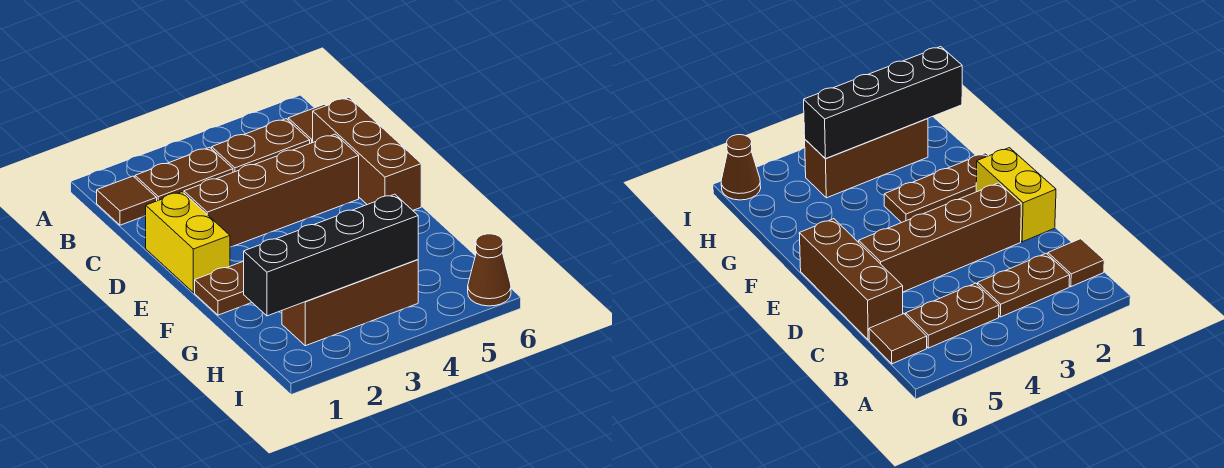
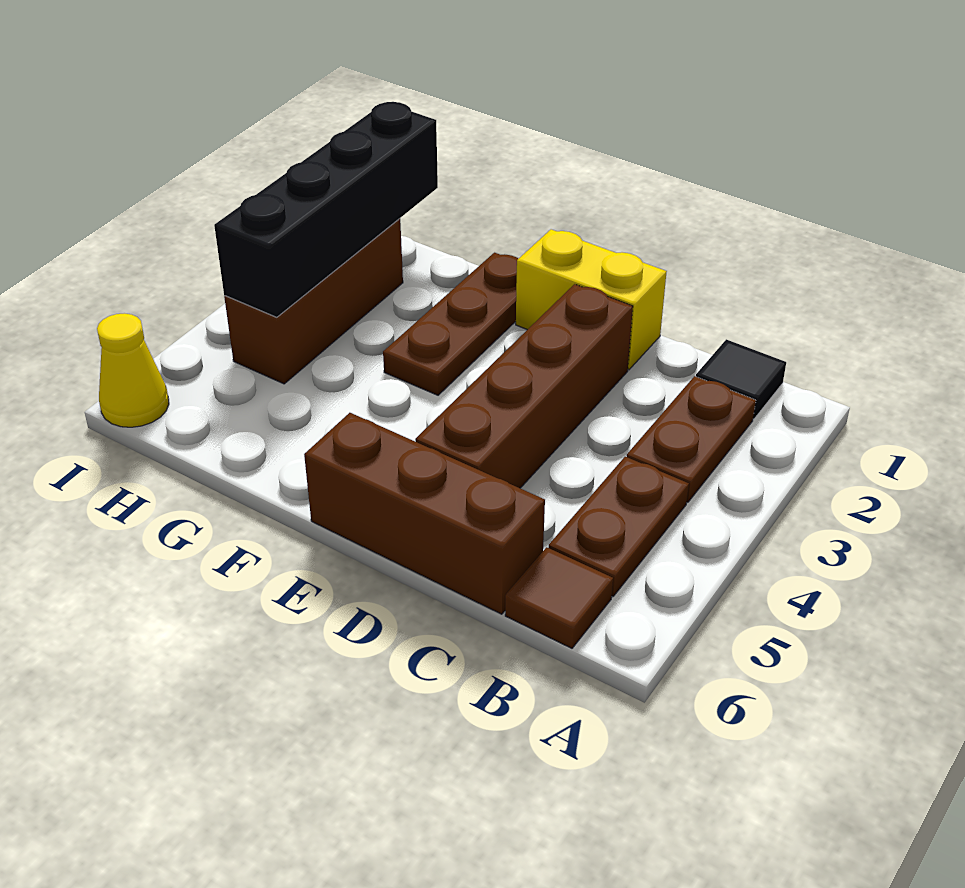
brown tile B1 level 1 -> black tile B1 level 1
brown cone I6 level 1 -> yellow cone I6 level 1

